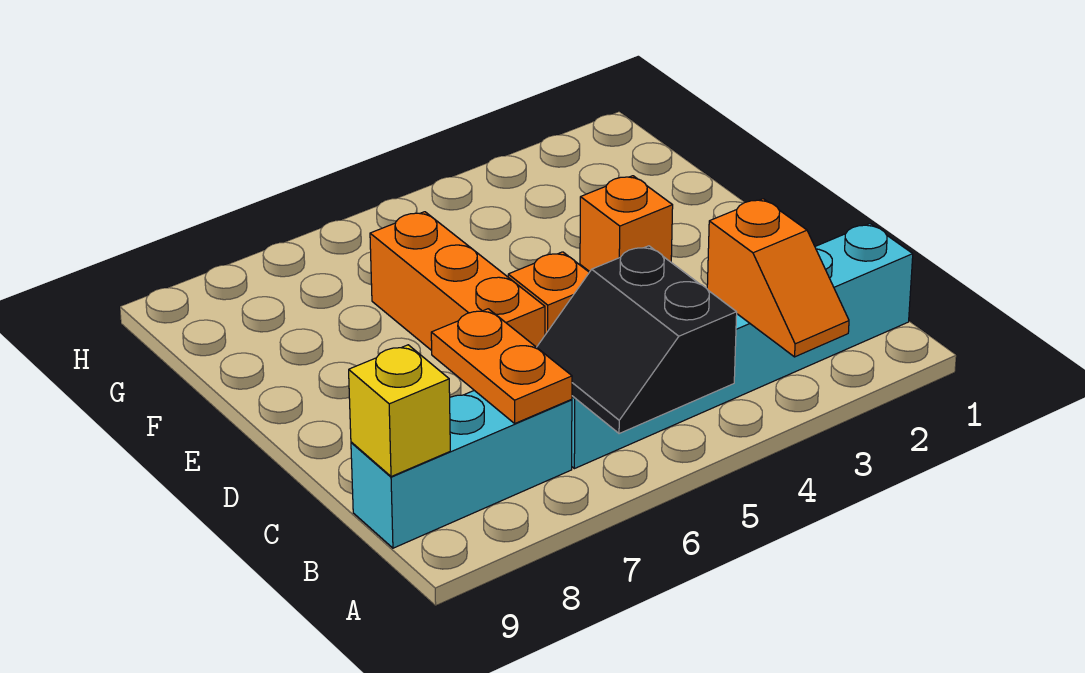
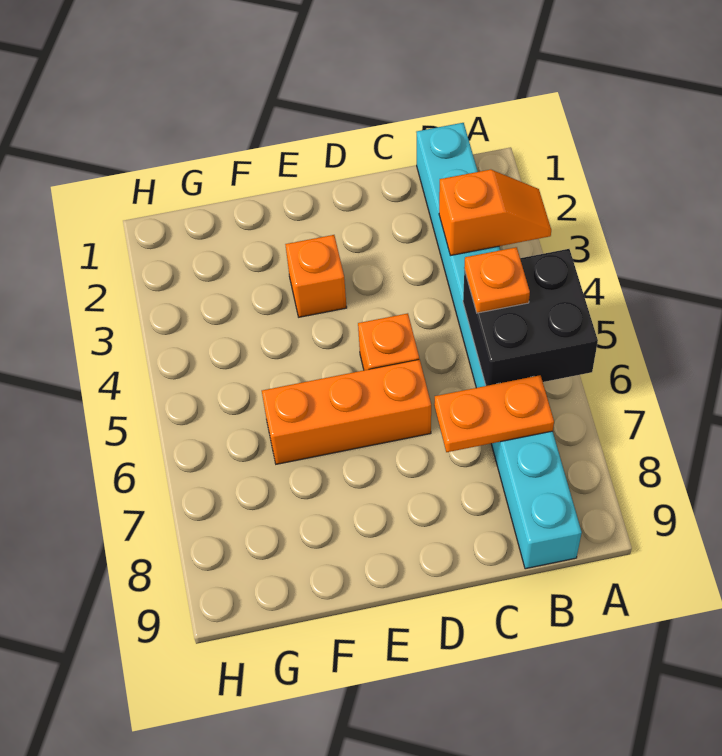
black slope A5:B6 level 2 top 5 -> black brick A5:B6 level 2
none -> orange plate B5 level 3
yellow brick B9 level 2 -> none

